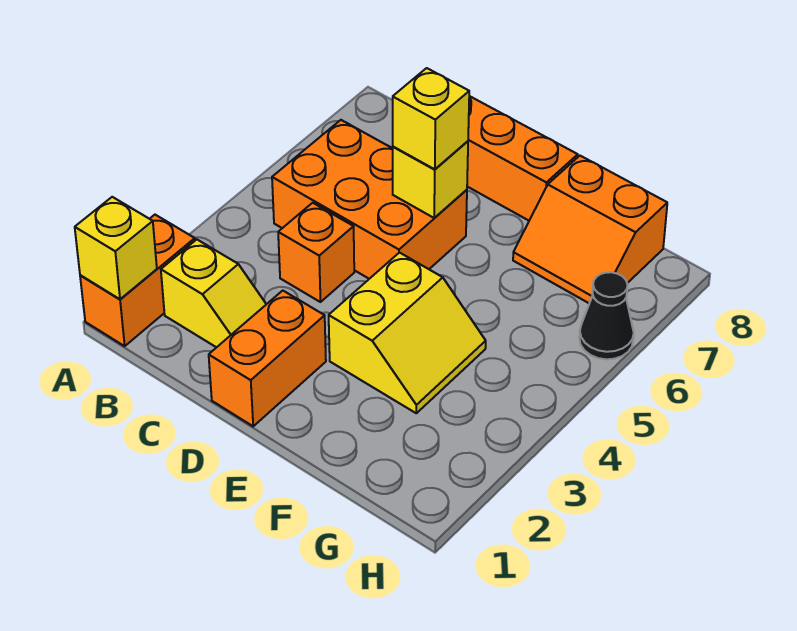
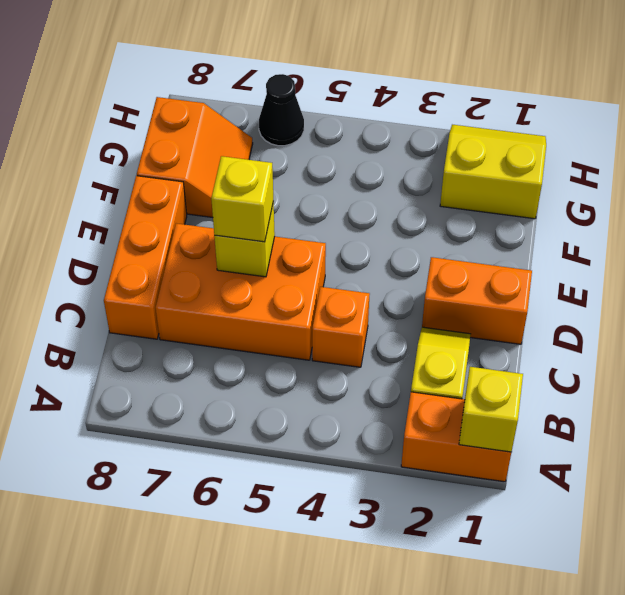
orange brick B5:D6 level 1 -> orange brick C5:D7 level 1
yellow slope E3:F4 level 1 top E -> yellow slope G1:H2 level 1 top G

